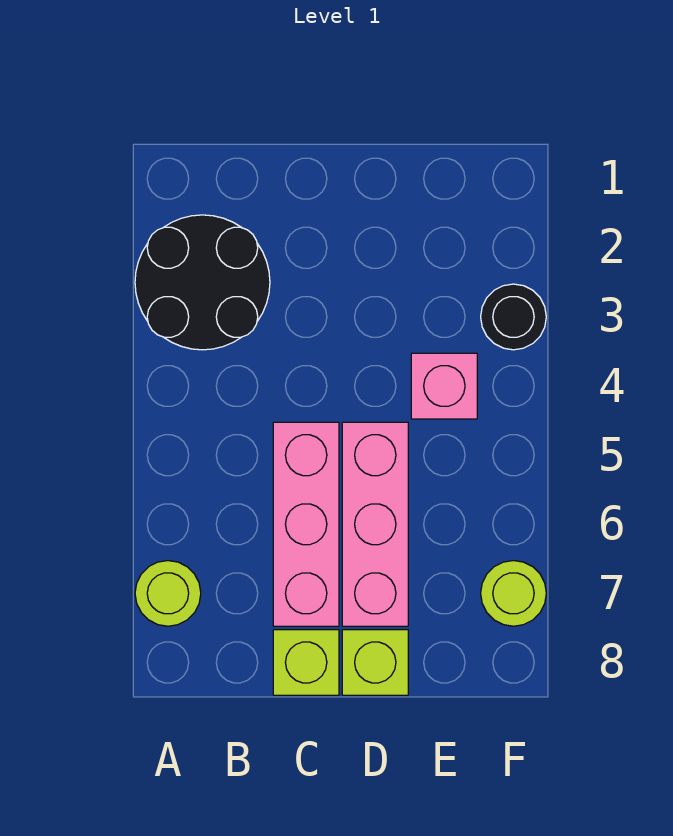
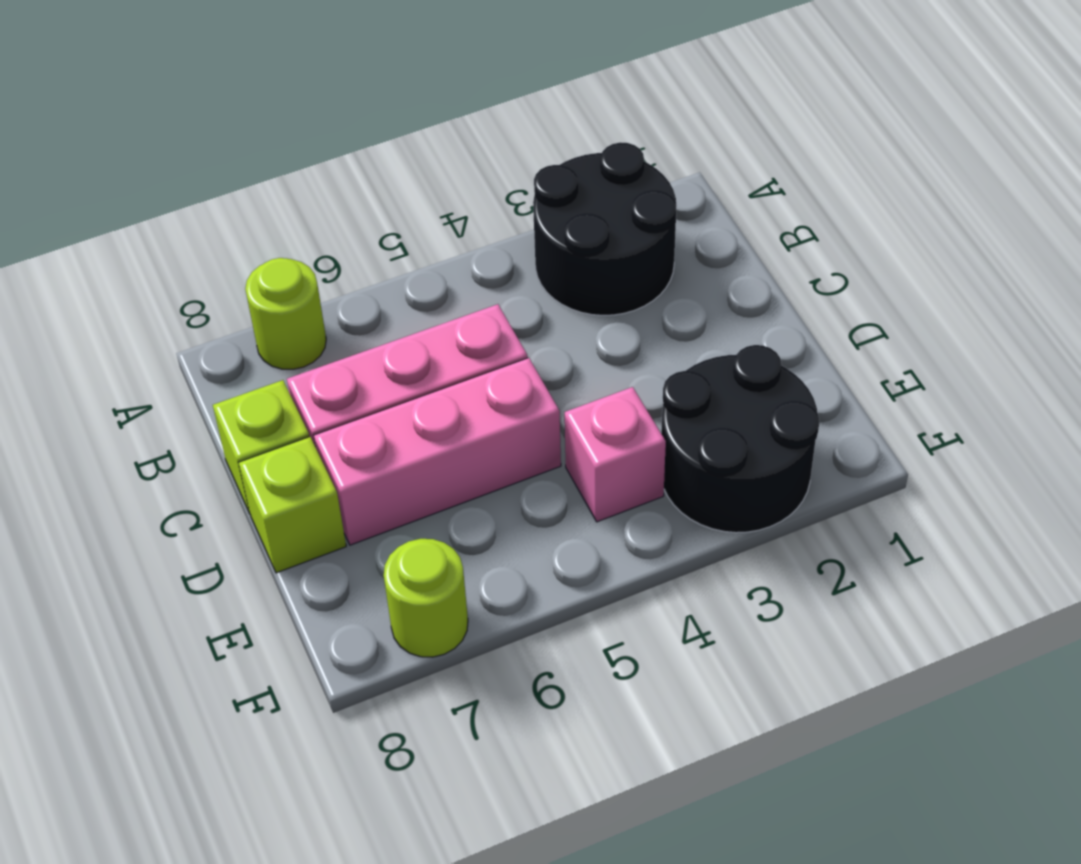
black round brick F3 level 1 -> black round brick E2:F3 level 1

